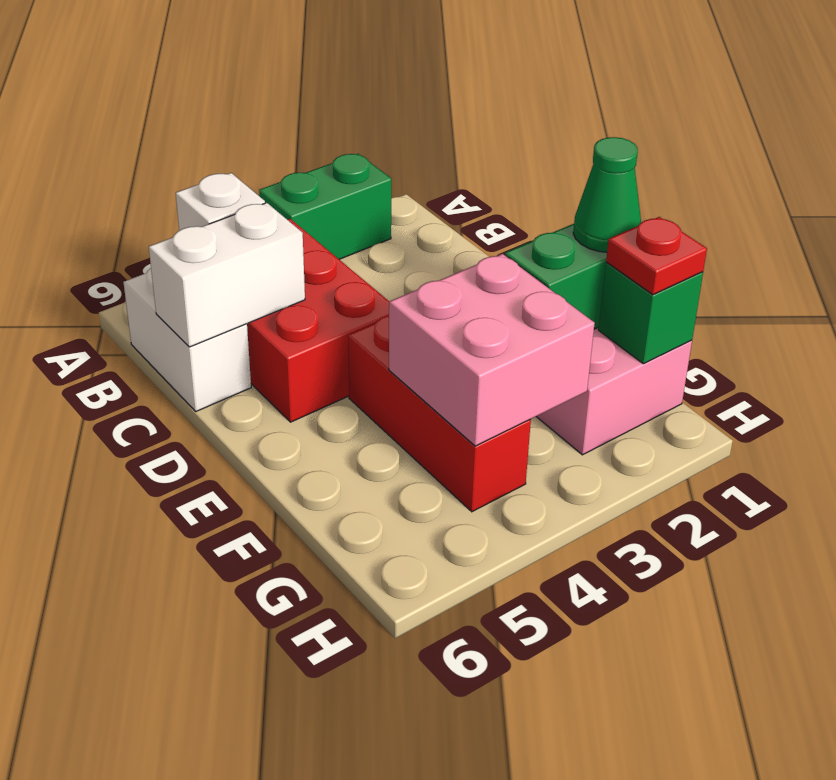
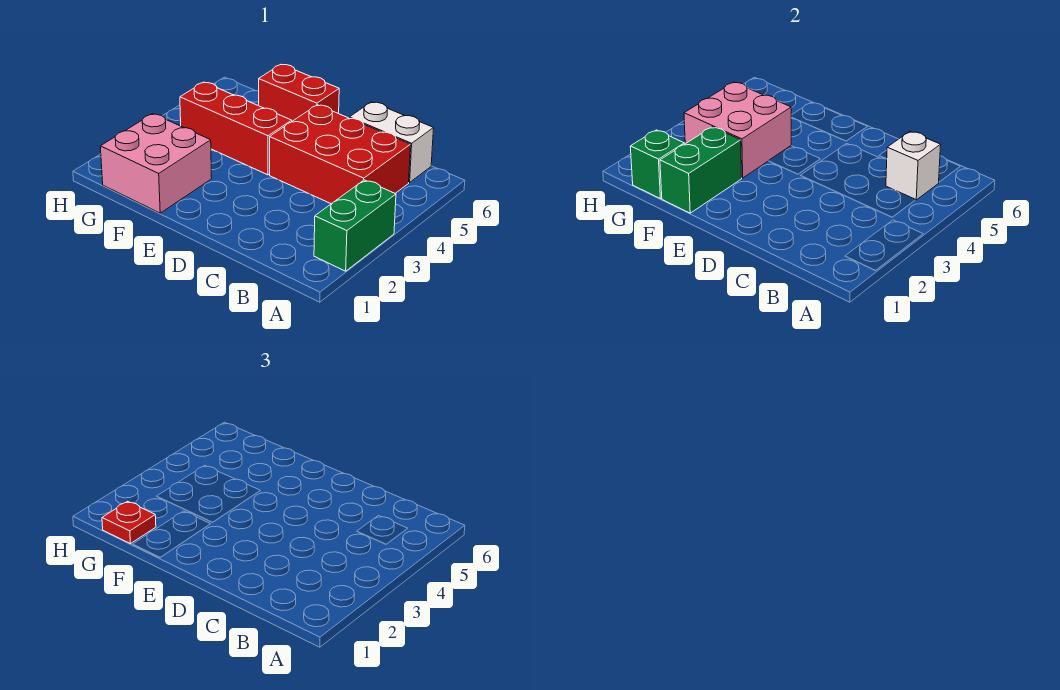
white brick C5:C6 level 2 -> none
none -> red brick E6:F6 level 1
green cone F1 level 3 -> none

